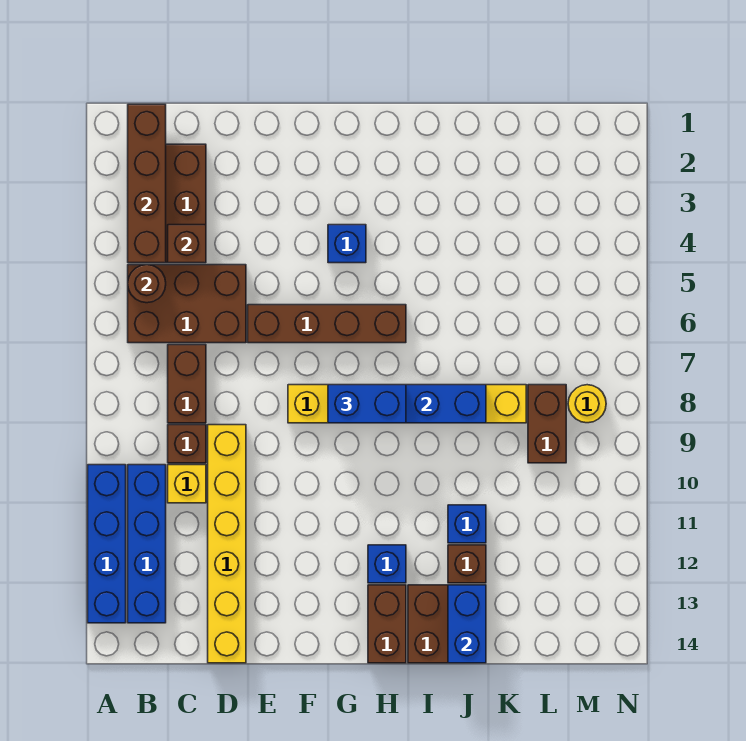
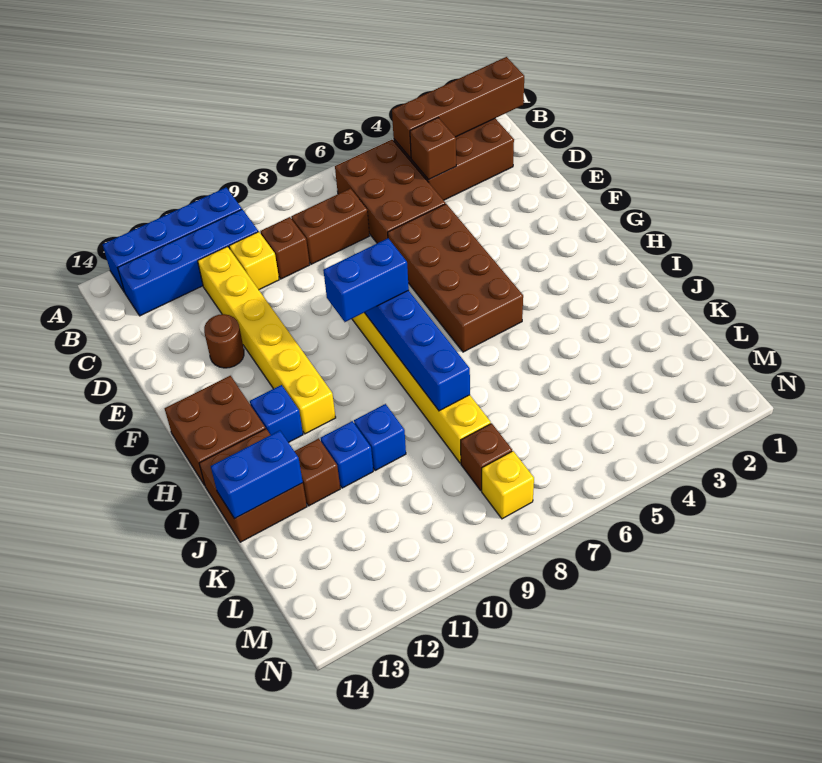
brown round brick B5 level 2 -> brown round brick E12 level 1
yellow brick D9:D14 level 1 -> yellow brick C11:H11 level 1
brown brick E6:H6 level 1 -> brown brick E5:H6 level 1
blue brick G4 level 1 -> blue brick J10 level 1
blue brick G8:H8 level 3 -> blue brick G8:G9 level 3
brown brick H13:H14 level 1 -> brown brick G13:H14 level 1
brown brick L8:L9 level 1 -> brown brick L8 level 1
yellow round brick M8 level 1 -> yellow brick M8 level 1

